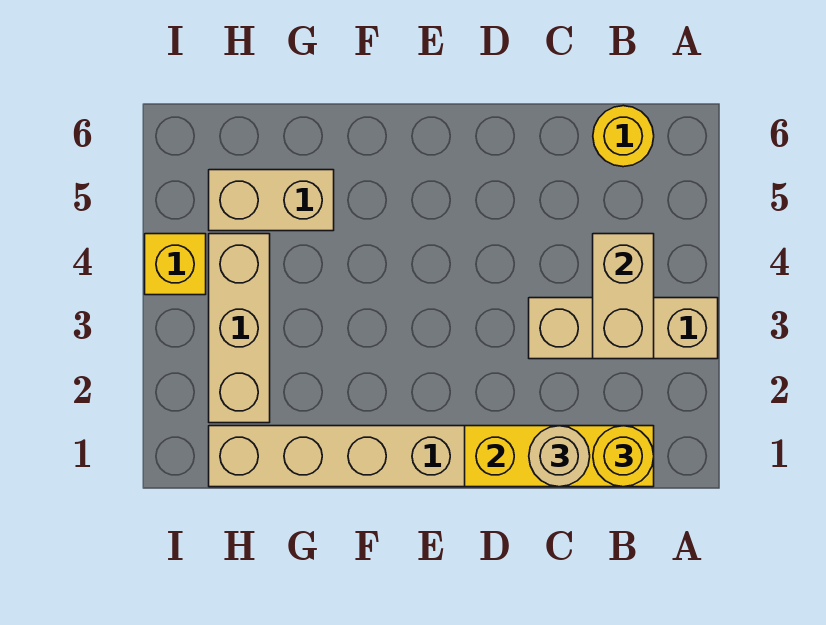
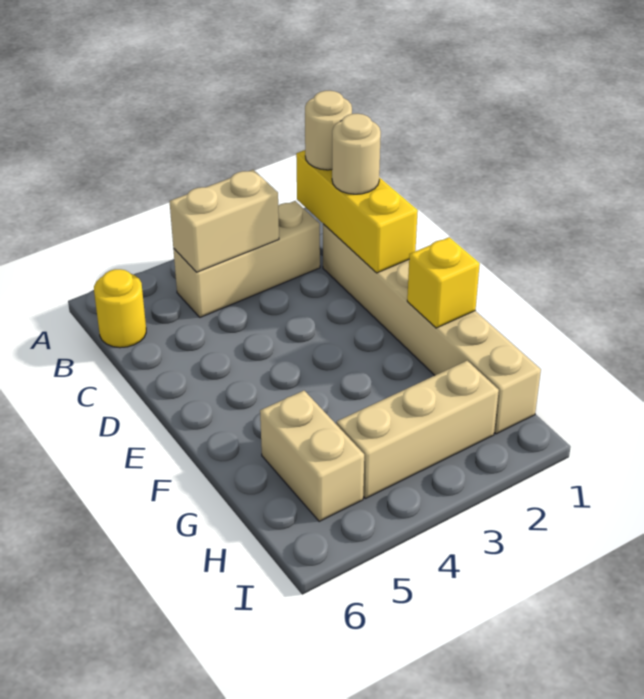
tan brick A3:C3 level 1 -> tan brick B2:B4 level 1
yellow round brick B1 level 3 -> tan round brick B1 level 3
yellow brick I4 level 1 -> yellow brick F1 level 2

